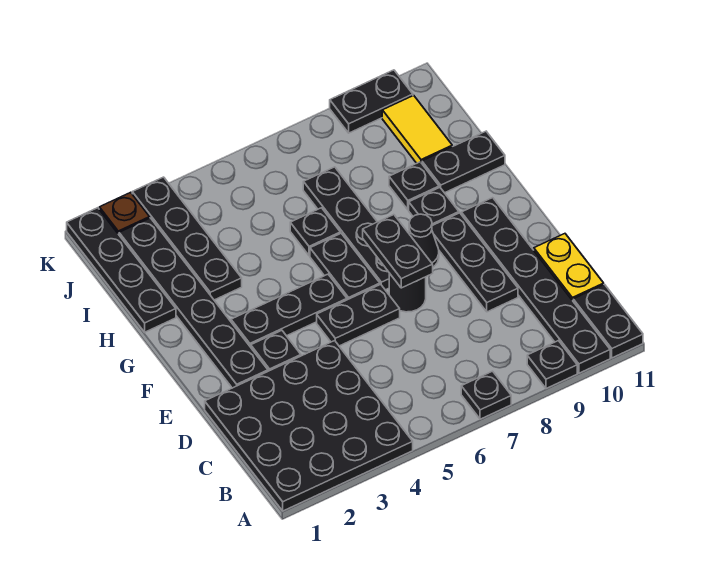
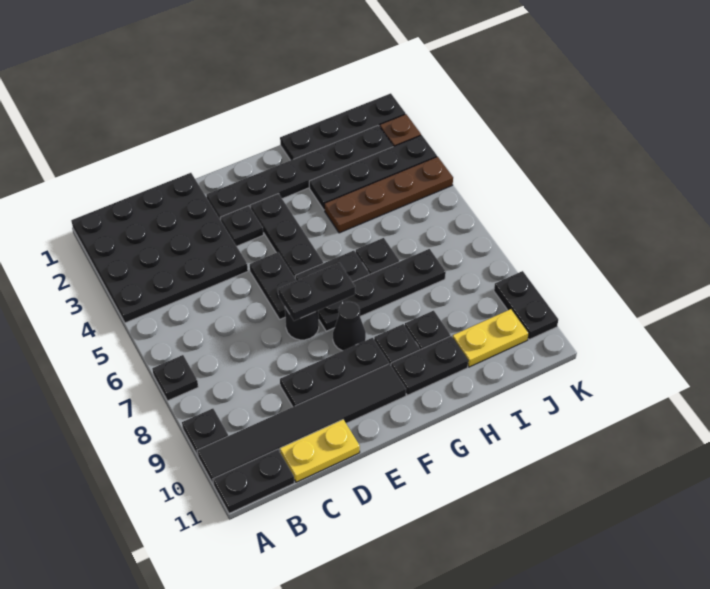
black plate A10:F10 level 1 -> black tile A10:F10 level 1
none -> brown plate H4:K4 level 1
black plate H10:H11 level 1 -> black plate G10:H10 level 1
yellow tile I10:J10 level 1 -> yellow plate I10:J10 level 1

